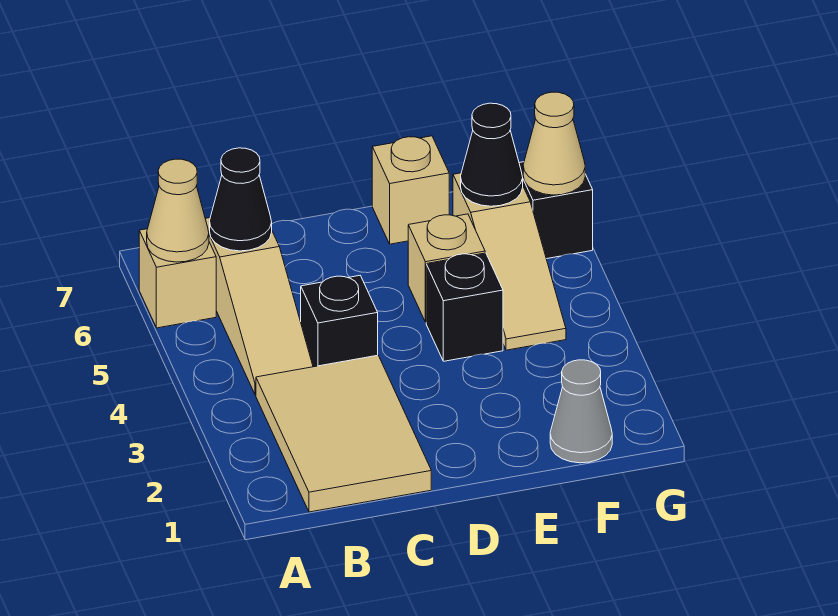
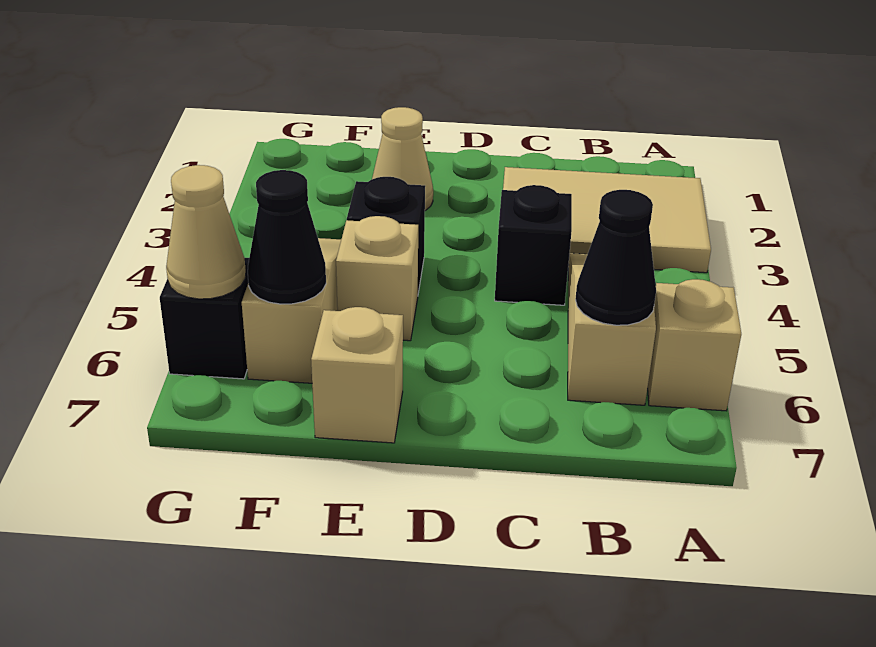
tan cone A6 level 2 -> tan cone E2 level 1
tan tile B1:C3 level 1 -> tan tile A2:C3 level 1
grey cone F1 level 1 -> none

